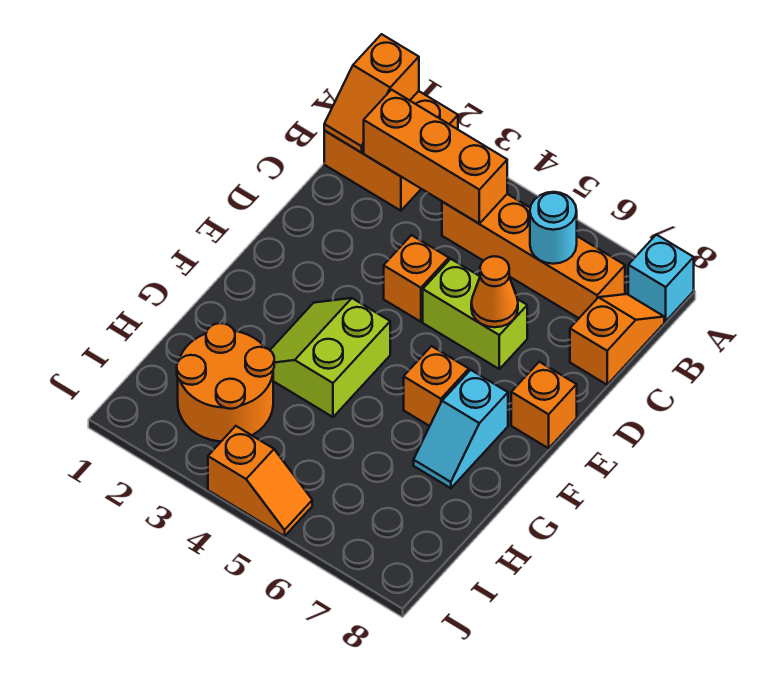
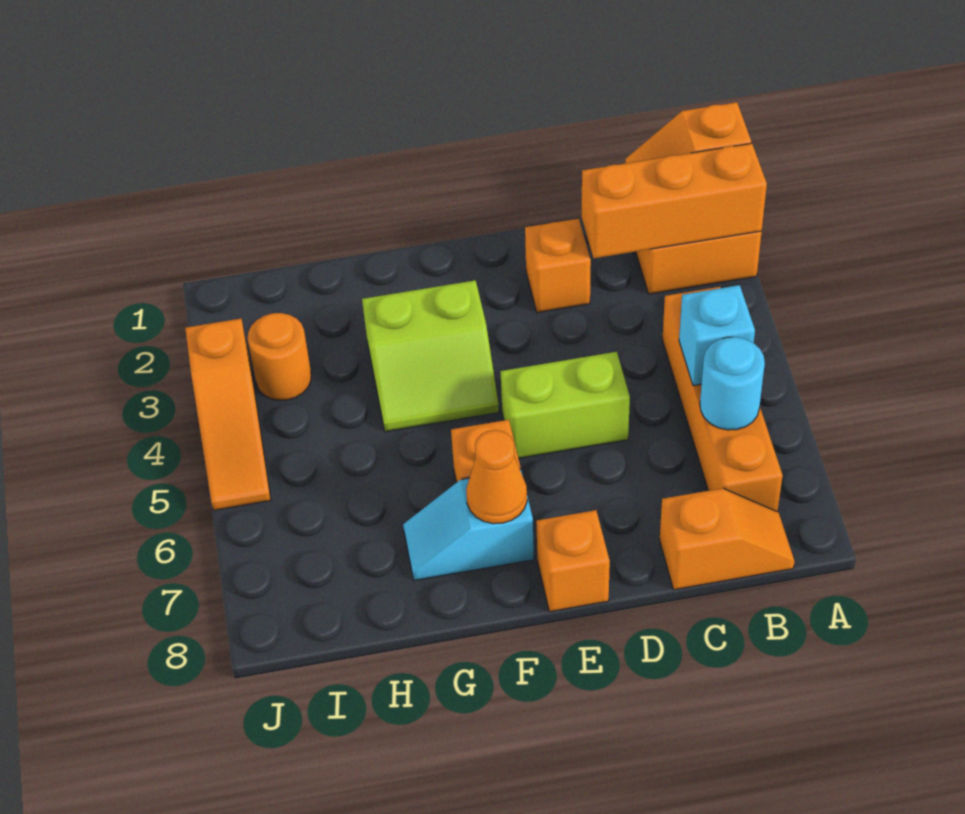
cyan brick A8 level 1 -> cyan brick B5 level 2
orange brick B2:B4 level 2 -> orange brick A2:C2 level 2
orange brick D4 level 1 -> orange brick D2 level 1
lime brick D5:D6 level 1 -> lime brick D5:E5 level 1
orange cone D6 level 2 -> orange cone F7 level 2
lime slope F3:G4 level 1 top 4 -> lime slope F3:G4 level 1 top 3
orange round brick H2:I3 level 1 -> orange round brick I3 level 1
orange slope J4:J5 level 1 top 4 -> orange slope J3:J5 level 1 top 3

